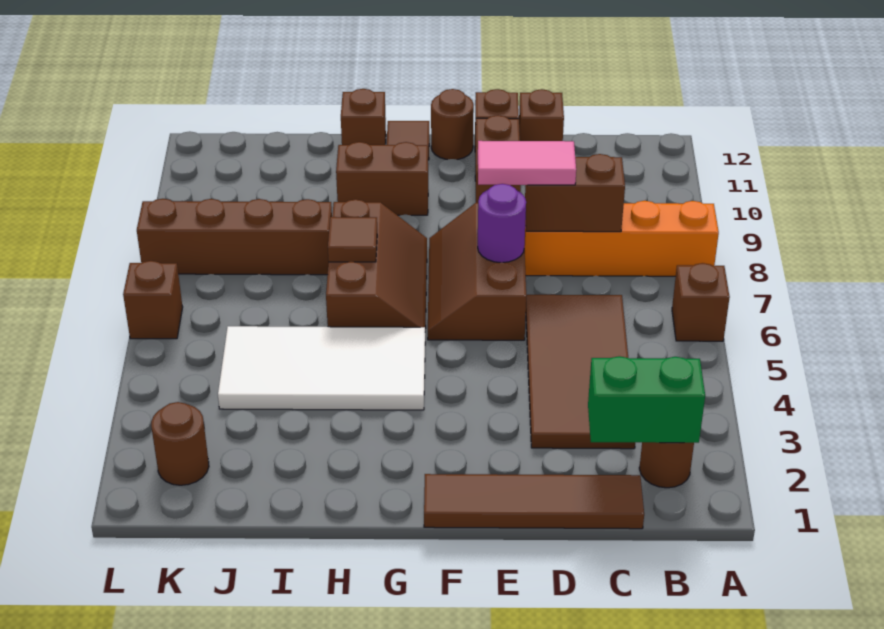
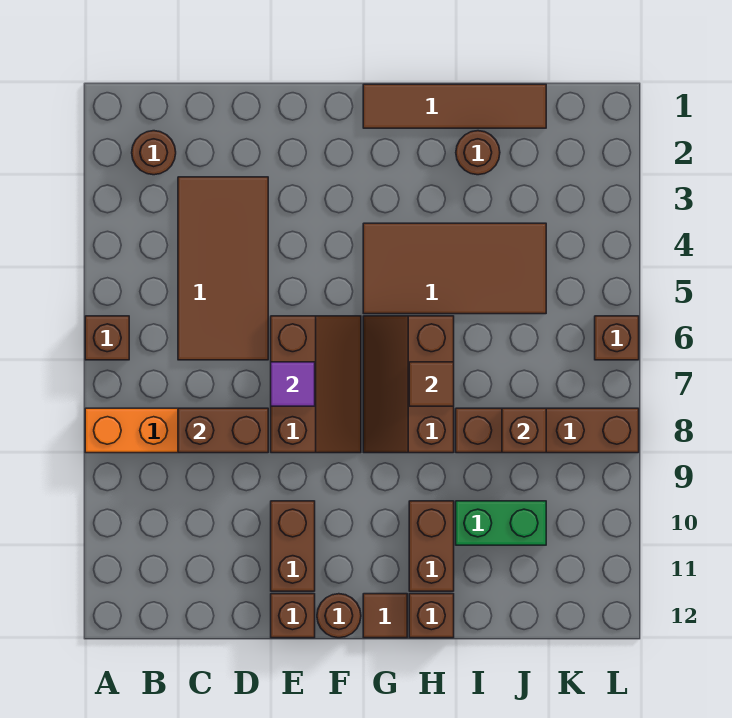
green brick B2:C2 level 2 -> green brick I10:J10 level 1
brown tile C1:F1 level 1 -> brown tile G1:J1 level 1
pink tile D8:E8 level 3 -> none
brown brick D12 level 1 -> brown brick J8 level 2
purple round brick E7 level 2 -> purple tile E7 level 2
white tile G4:J5 level 1 -> brown tile G4:J5 level 1
brown brick G10:H10 level 1 -> brown brick H10:H11 level 1
brown round brick K2 level 1 -> brown round brick I2 level 1

